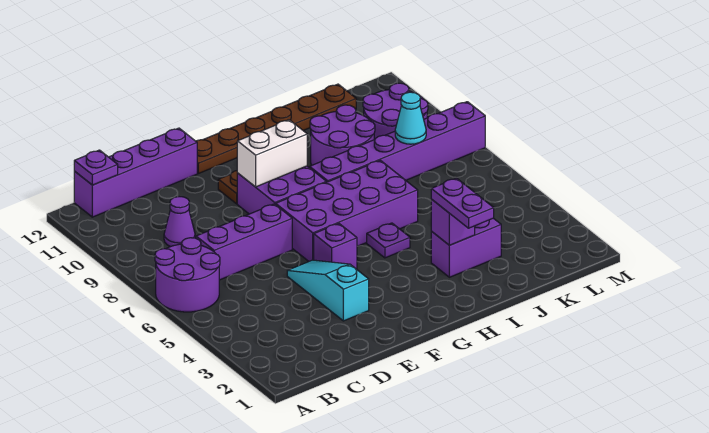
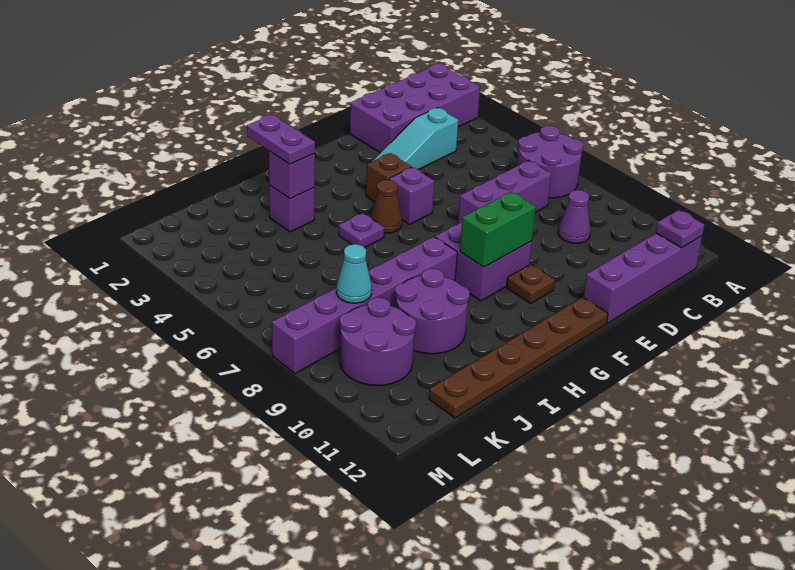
cyan slope E3:E5 level 1 top 3 -> cyan slope C3:E3 level 1 top C
none -> brown brick F4 level 1
purple brick F6:I7 level 1 -> purple brick A1:D2 level 1
white brick F9:G9 level 2 -> green brick F9:G9 level 2
none -> brown cone G5 level 1
purple brick I3:J3 level 1 -> purple brick I3 level 1

